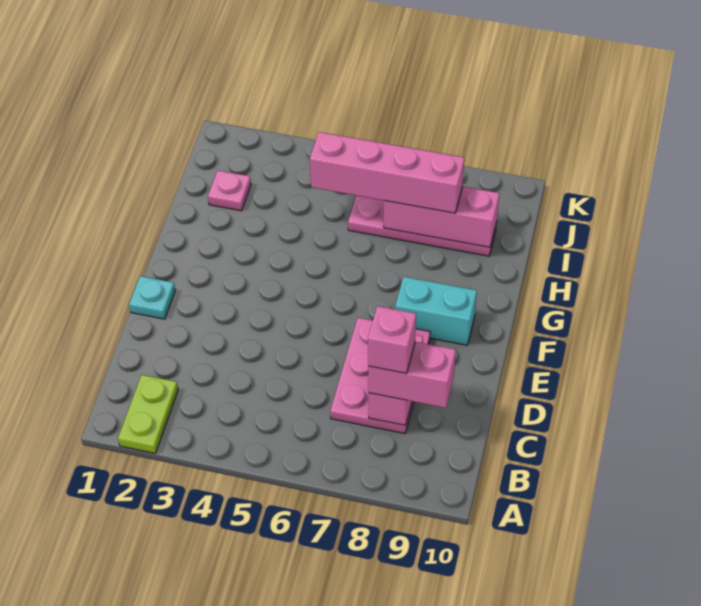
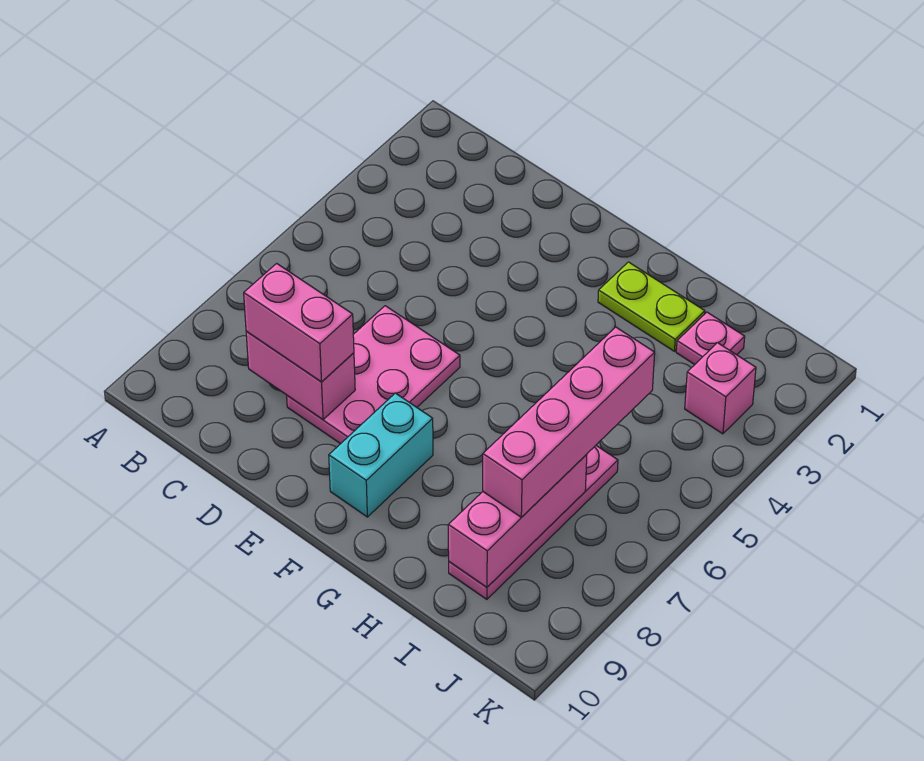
lime plate A2:B2 level 1 -> lime plate G2:H2 level 1
pink plate C7:E8 level 1 -> pink plate D6:E8 level 1
pink brick C8:C9 level 3 -> pink brick C8:D8 level 3
pink brick C8 level 4 -> pink brick J3 level 1
cyan plate E1 level 1 -> none

